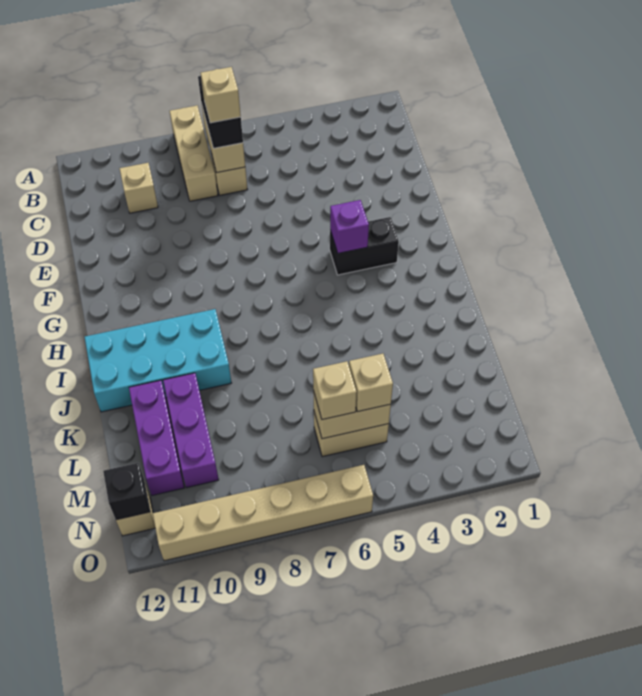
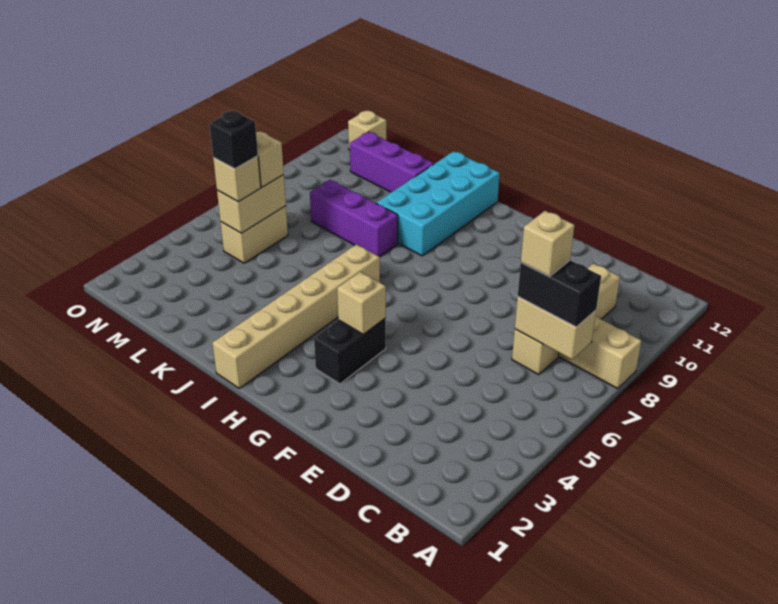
purple brick G4 level 2 -> tan brick G4 level 2
purple brick K10:M10 level 1 -> purple brick J8:L8 level 1
black brick N12 level 2 -> black brick M5 level 4
tan brick O6:O11 level 1 -> tan brick I1:I6 level 1

